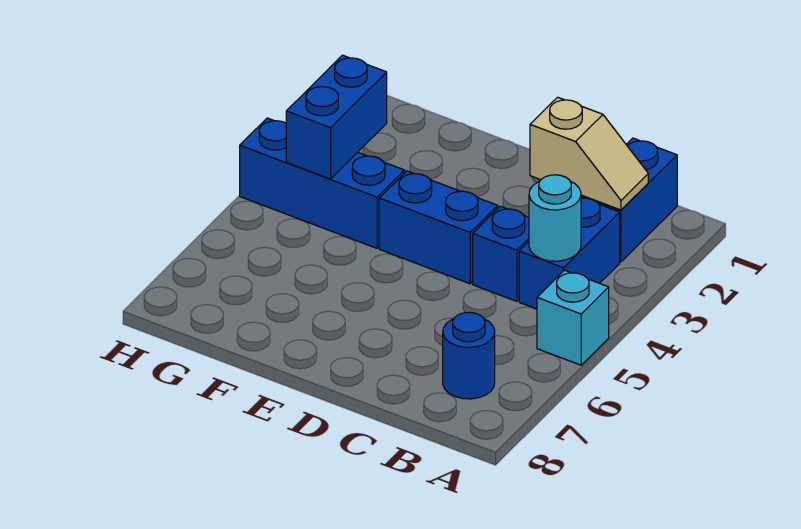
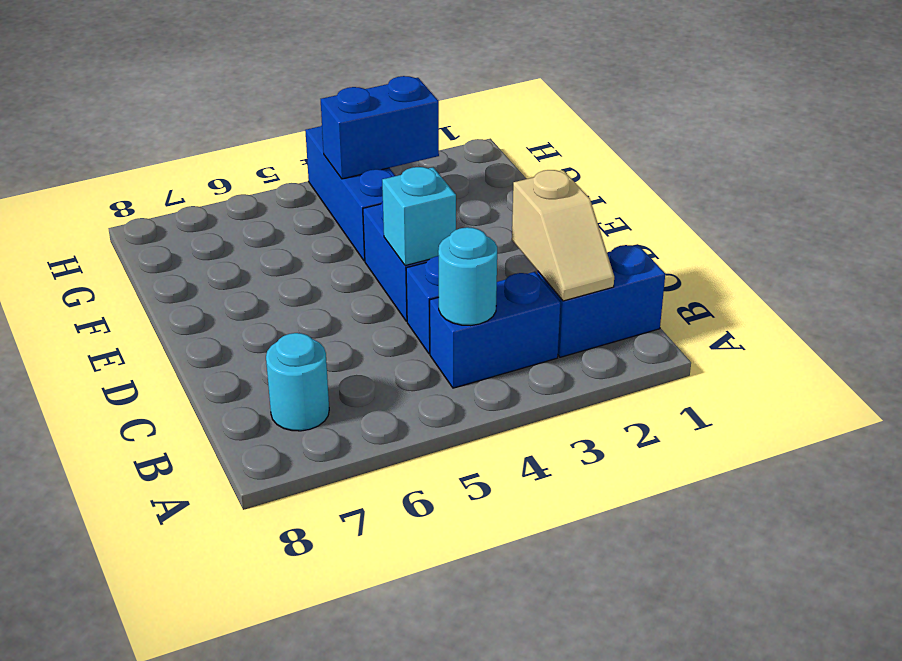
cyan brick A5 level 1 -> cyan brick D4 level 2
blue round brick B7 level 1 -> cyan round brick B7 level 1

